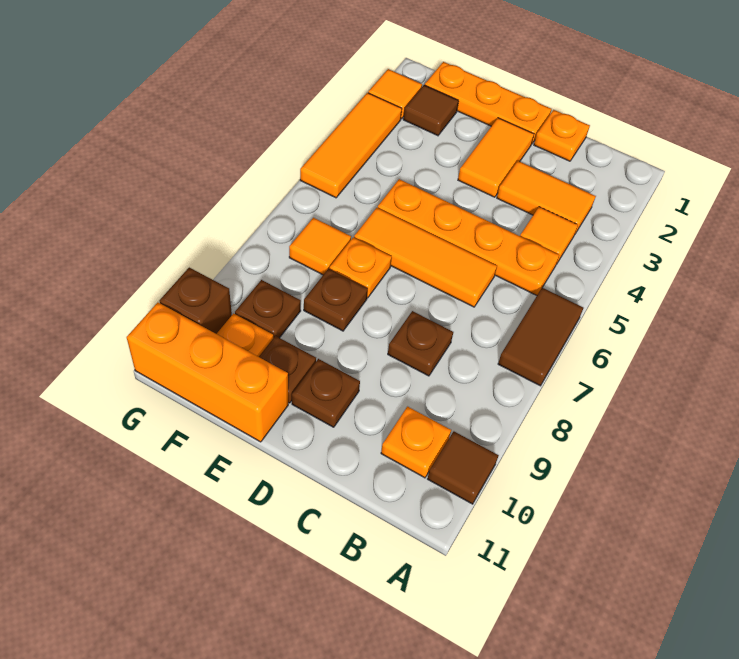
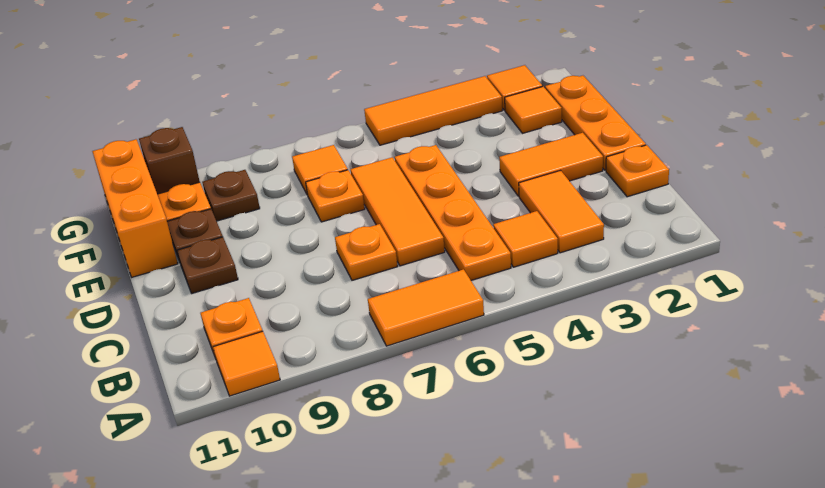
brown tile A6:A7 level 1 -> orange tile A6:A7 level 1
brown tile A10 level 1 -> orange tile A10 level 1
none -> orange plate C7 level 1
brown plate C8 level 1 -> none
brown plate E8 level 1 -> none
brown tile F2 level 1 -> orange tile F2 level 1

